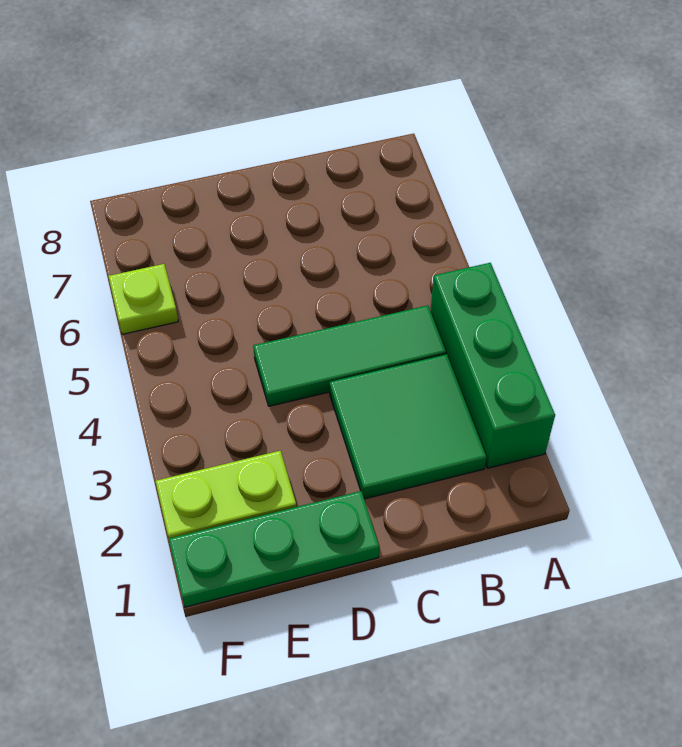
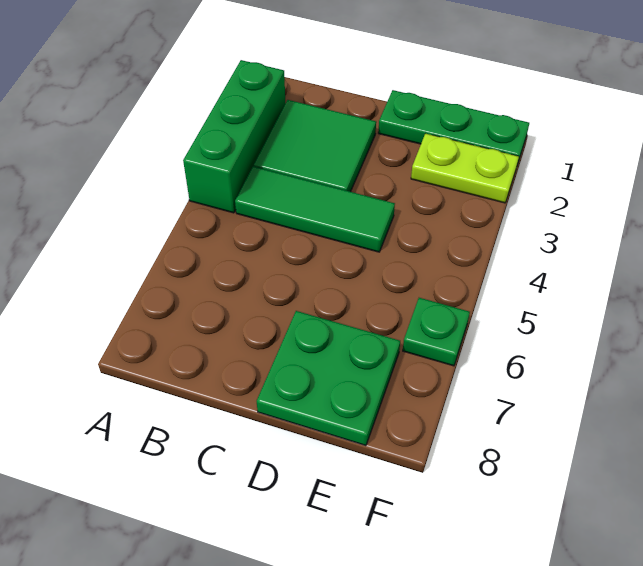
none -> green plate D7:E8 level 1
lime plate F6 level 1 -> green plate F6 level 1

